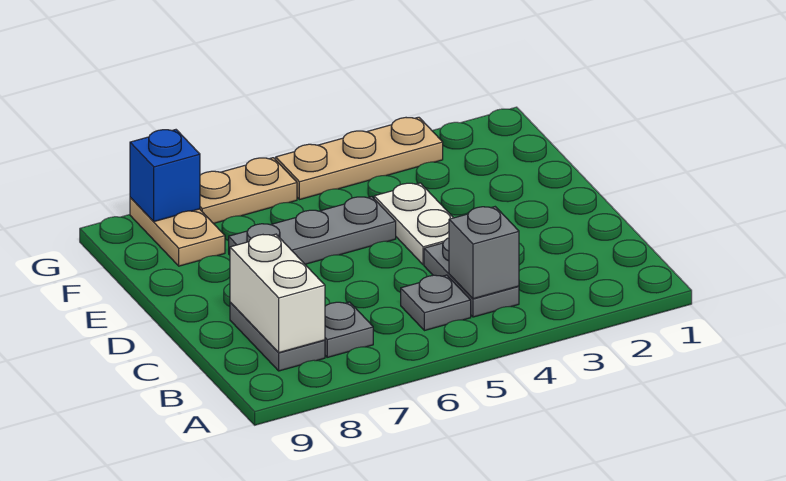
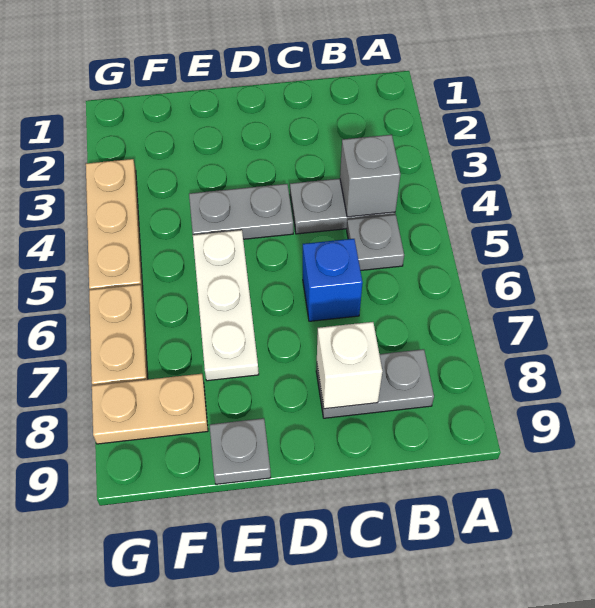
grey plate B7 level 1 -> grey plate E9 level 1
white brick B8:C8 level 2 -> white brick C8 level 2
white plate D4:E4 level 1 -> grey plate D4:E4 level 1
grey plate E5:E7 level 1 -> white plate E5:E7 level 1
blue brick G8 level 2 -> blue brick C6 level 1

